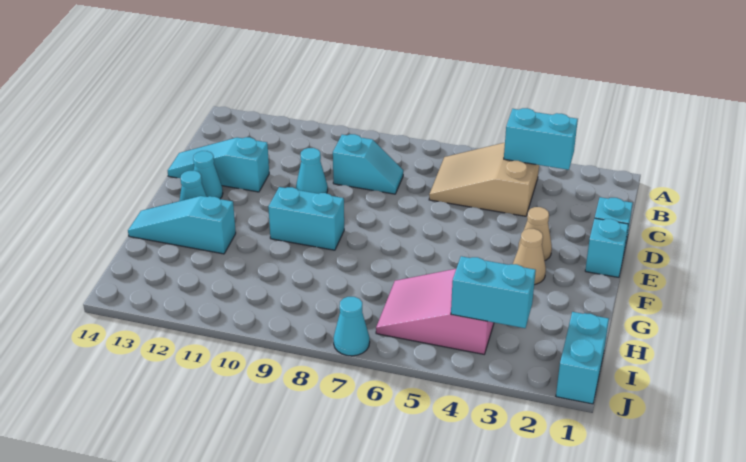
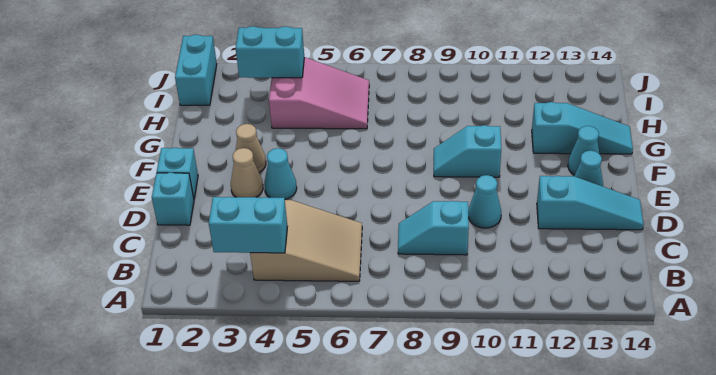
cyan brick F9:F10 level 1 -> cyan slope F9:F10 level 1 top 10
cyan cone J7 level 1 -> cyan cone E4 level 1

